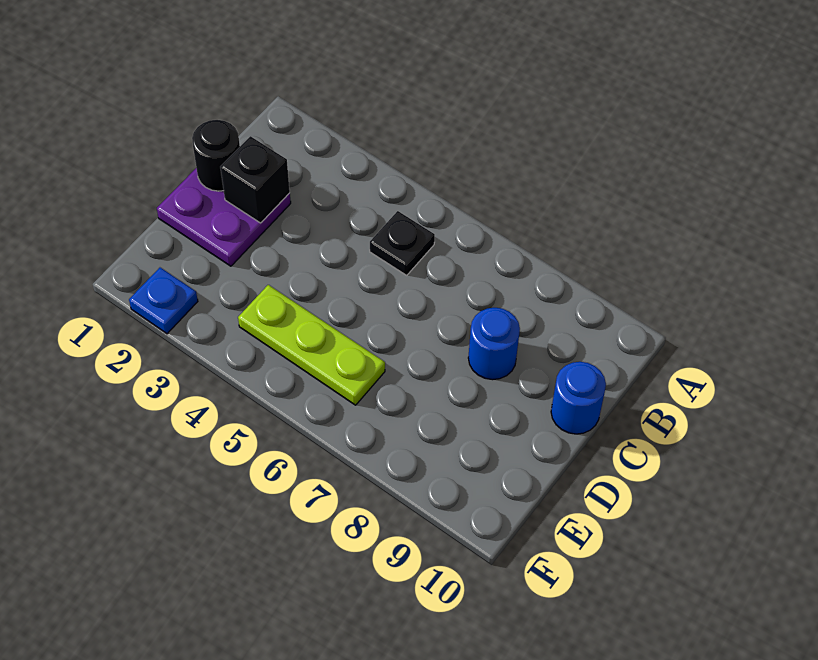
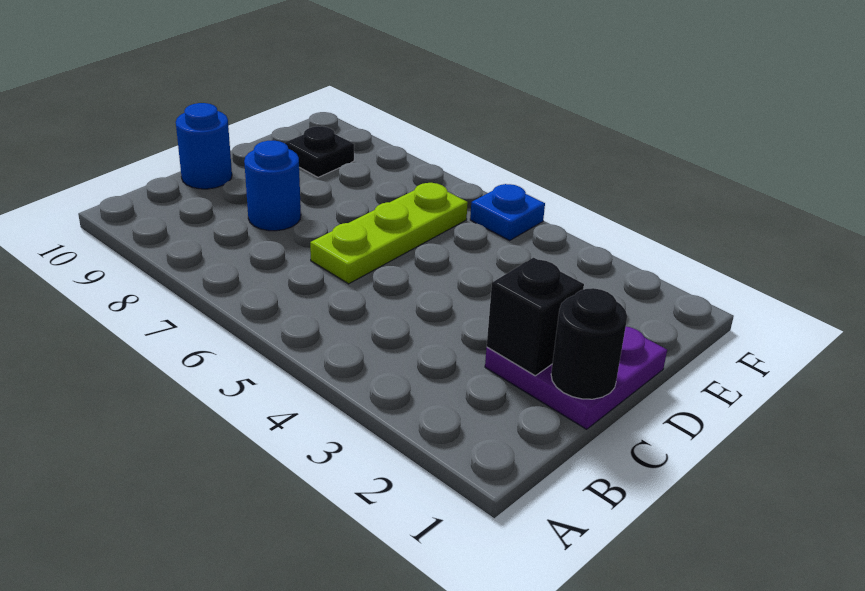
black plate B5 level 1 -> black plate E9 level 1
lime plate E4:E6 level 1 -> lime plate C6:E6 level 1
blue plate F2 level 1 -> blue plate F5 level 1

